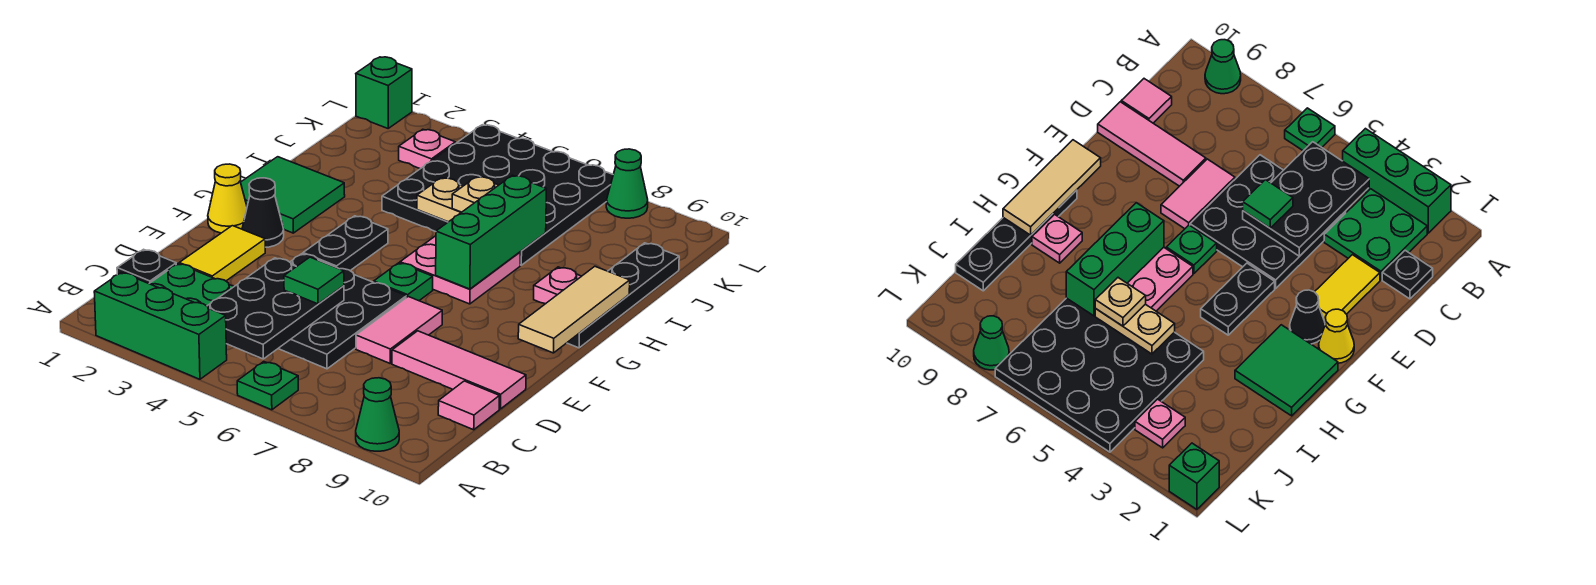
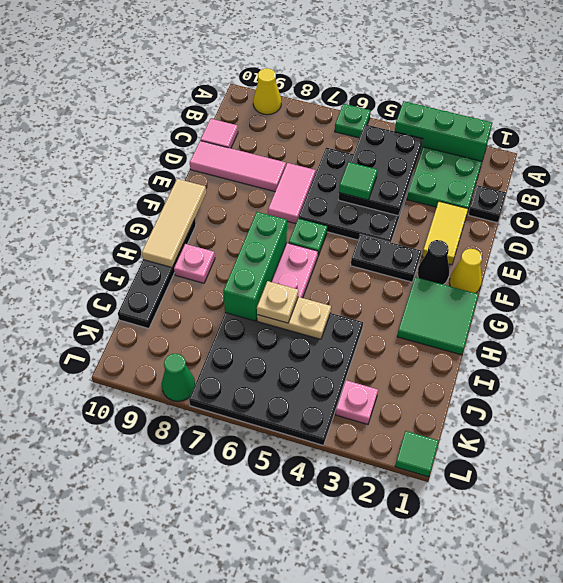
green cone A9 level 1 -> yellow cone A9 level 1
black plate F4:G4 level 1 -> black plate F3:F4 level 1
green brick L1 level 1 -> green tile L1 level 1

